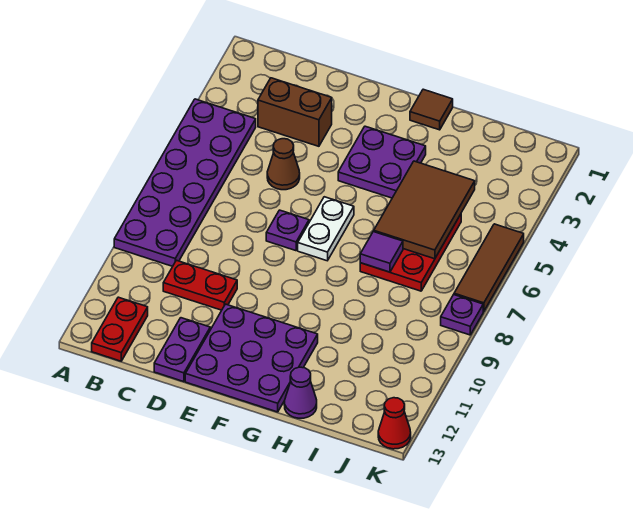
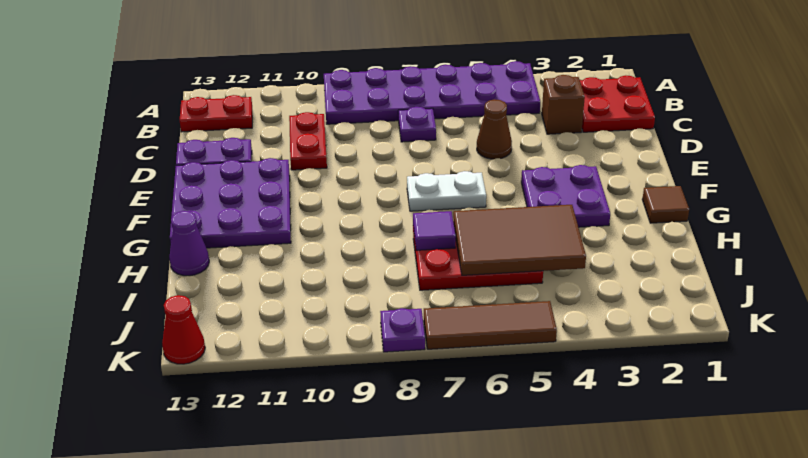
none -> red plate B1:C2 level 1
brown brick C3:D3 level 1 -> brown brick C3 level 1
purple plate E7 level 1 -> purple plate C7 level 1

